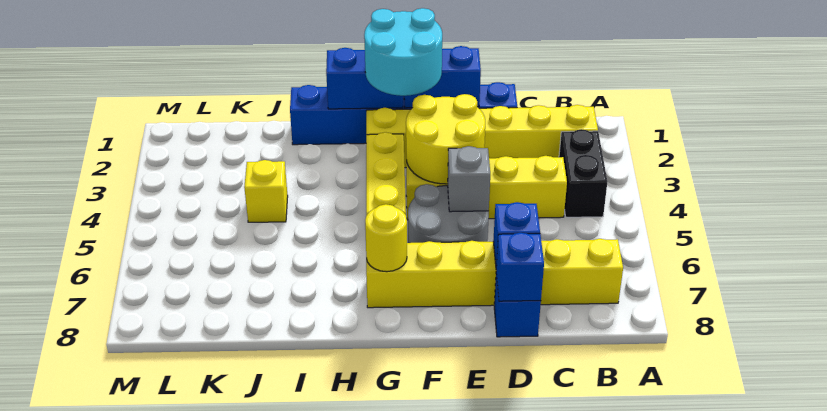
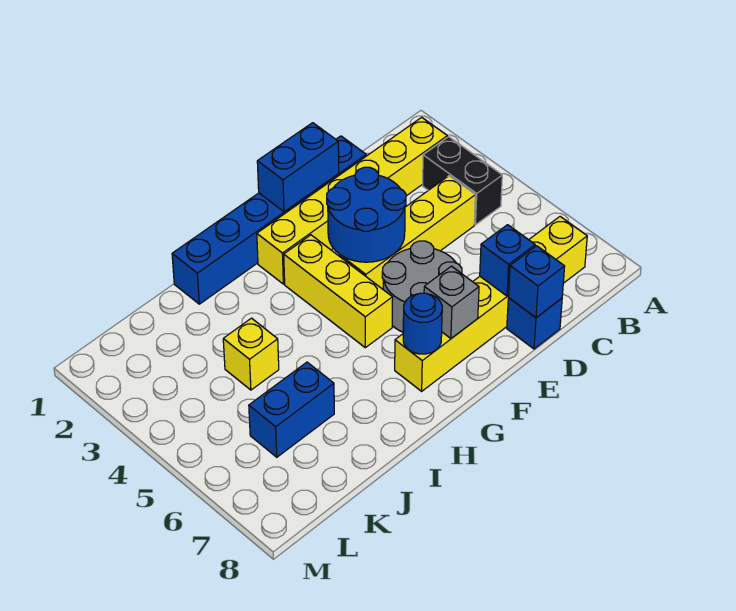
yellow round brick E3:F4 level 2 -> blue round brick E3:F4 level 2
grey brick E5 level 2 -> grey brick F7 level 2
cyan round brick F1:G2 level 3 -> none
blue brick G1:H1 level 2 -> blue brick J6:K6 level 1
yellow round brick G7 level 2 -> blue round brick G7 level 2

